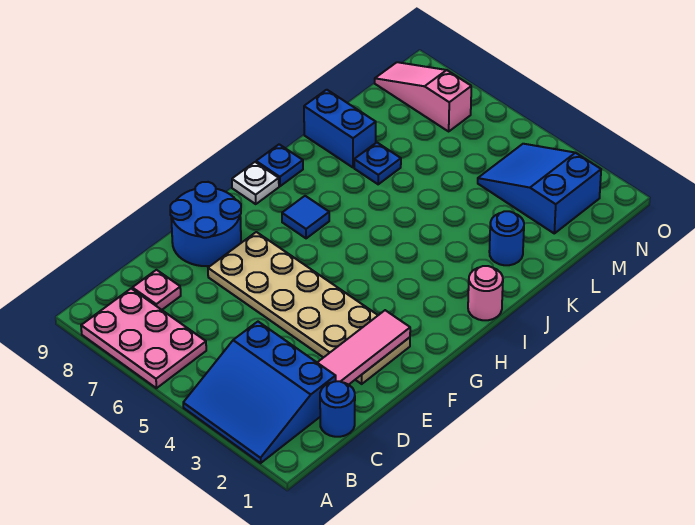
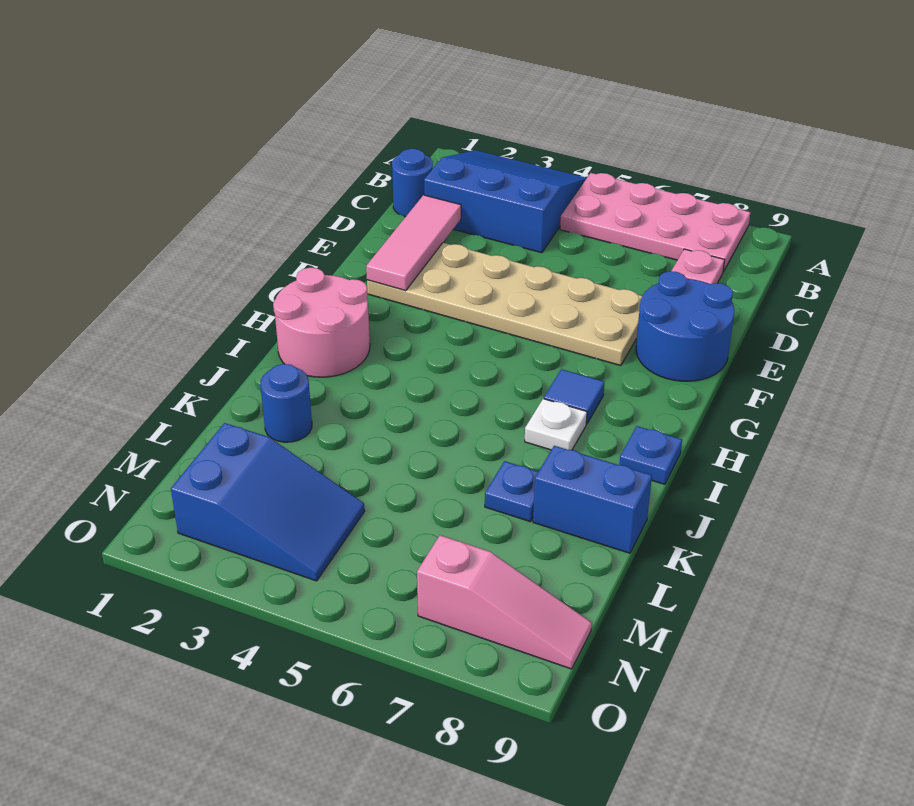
pink plate A6:B8 level 1 -> pink plate A5:B8 level 1
white plate H9 level 1 -> white plate I7 level 1
pink round brick I1 level 1 -> pink round brick H1:I2 level 1

